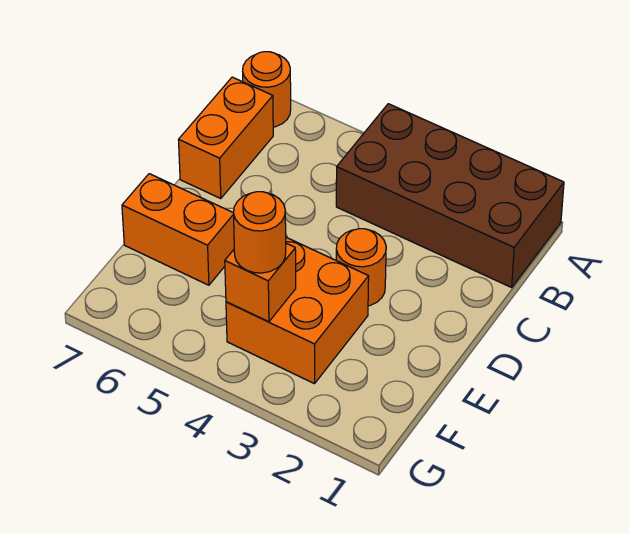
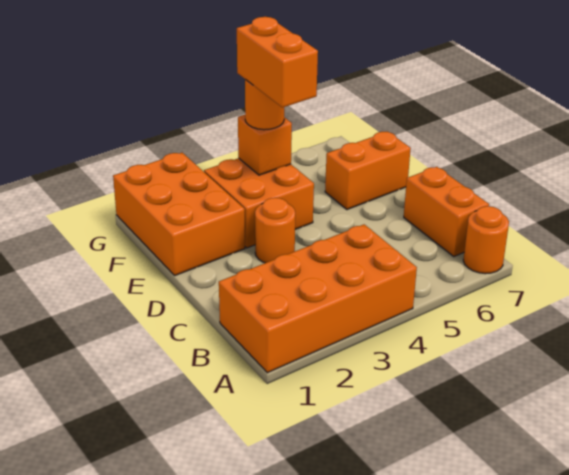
brown brick A1:B4 level 1 -> orange brick A1:B4 level 1
none -> orange brick E1:G2 level 1
none -> orange brick E4:F4 level 4

